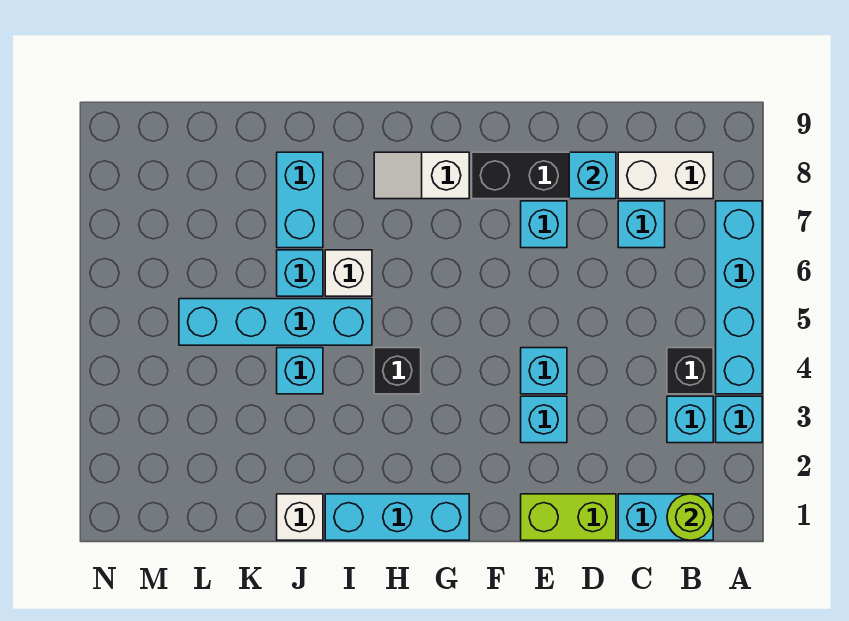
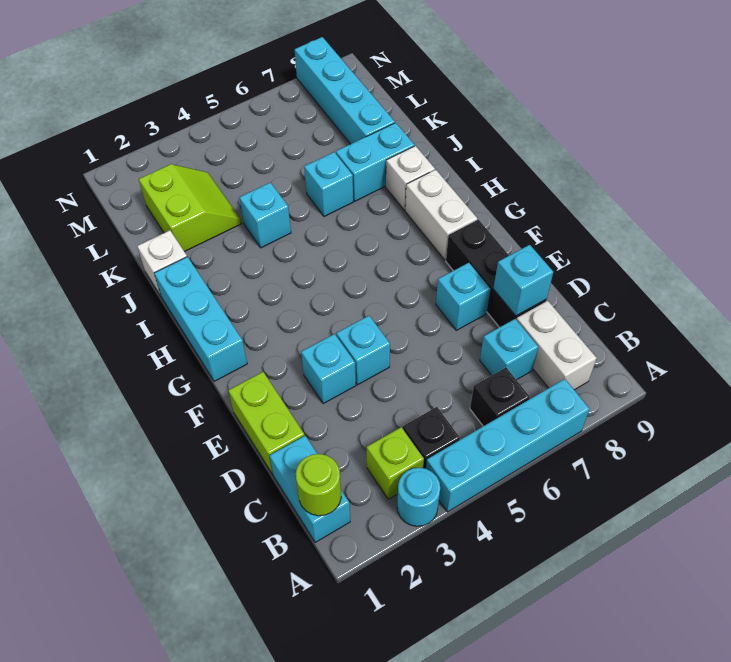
cyan brick A3 level 1 -> cyan round brick A3 level 1
cyan brick B3 level 1 -> lime brick B3 level 1
white slope G8:H8 level 1 top G -> white brick G8:H8 level 1
black brick H4 level 1 -> black brick B6 level 1
cyan brick I5:L5 level 1 -> cyan brick K8:N8 level 1
white brick I6 level 1 -> white brick I8 level 1
none -> lime slope K2:L3 level 1 top 2

